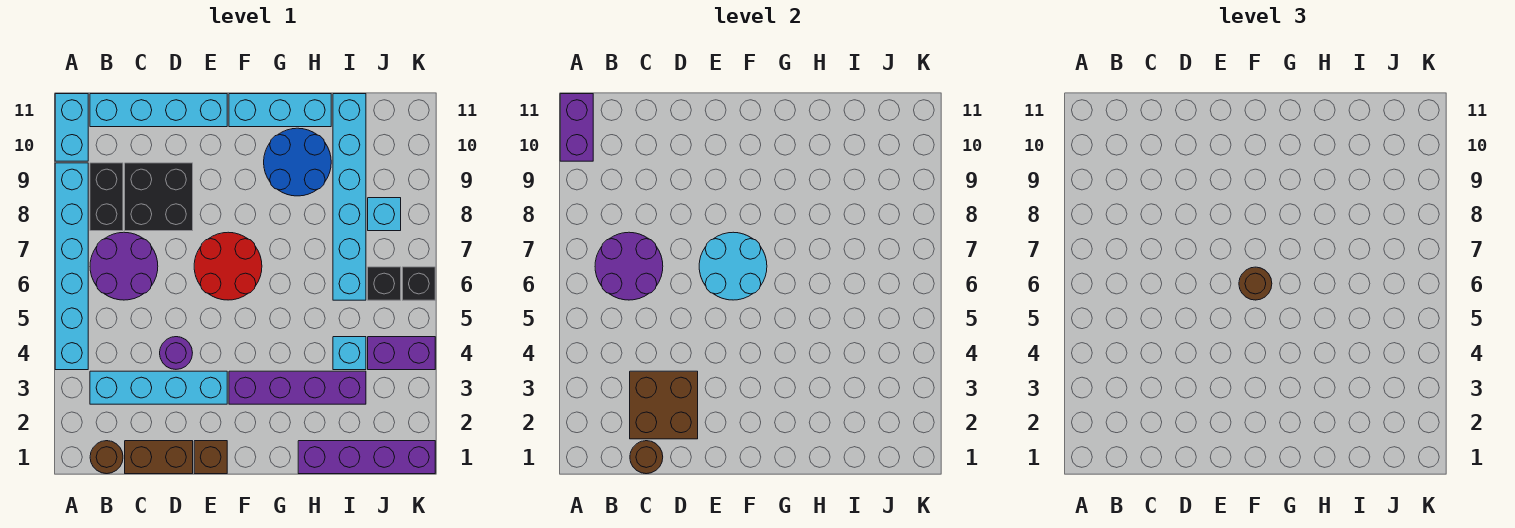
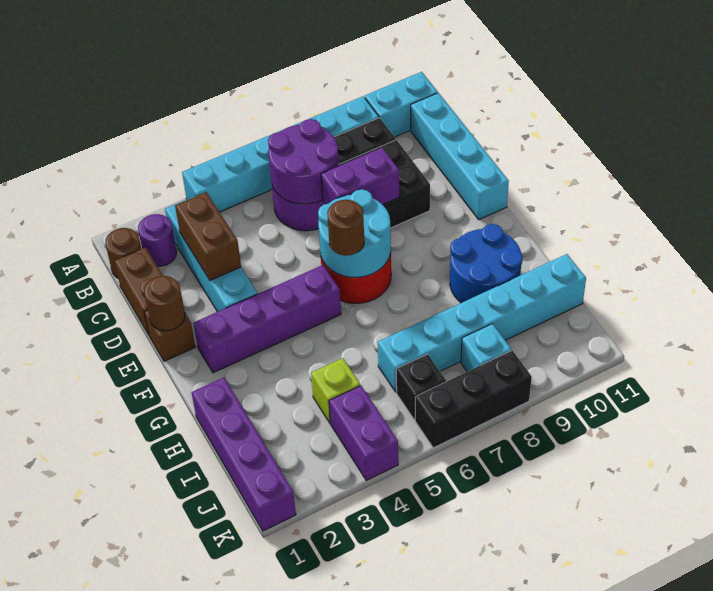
purple brick A10:A11 level 2 -> purple brick D7:D8 level 2
brown round brick C1 level 2 -> brown round brick E1 level 2
brown brick C2:D3 level 2 -> brown brick C3:D3 level 2
purple round brick D4 level 1 -> purple round brick B2 level 1
purple brick F3:I3 level 1 -> purple brick F2:F5 level 1
cyan brick F11:H11 level 1 -> none
cyan brick I4 level 1 -> lime brick I4 level 1
black brick K6 level 1 -> black brick K6:K8 level 1

